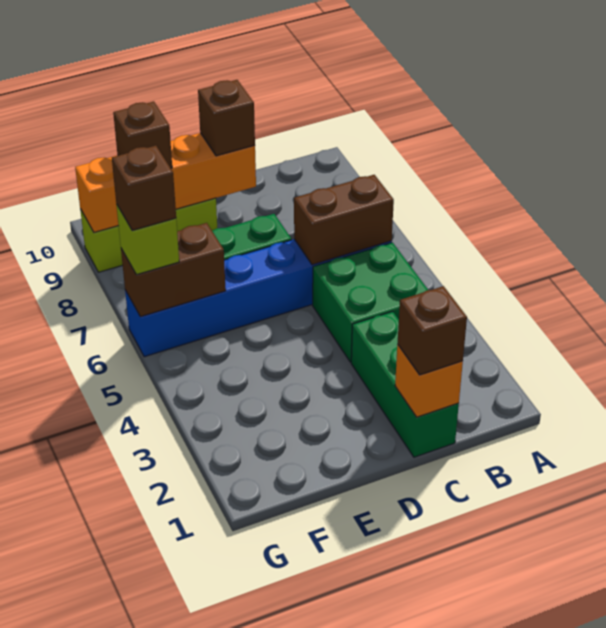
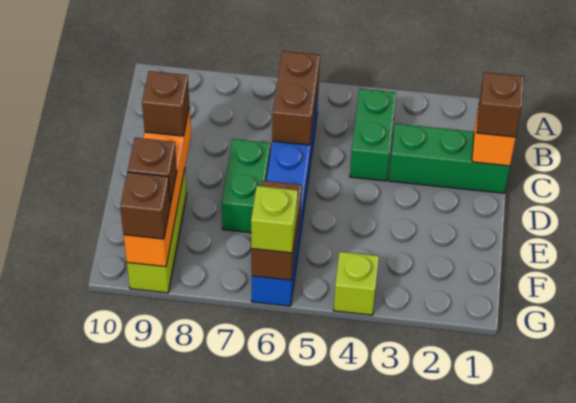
green brick B4:C5 level 1 -> green brick B4:C4 level 1
none -> lime brick G4 level 1
brown brick G6 level 4 -> brown brick G9 level 3

